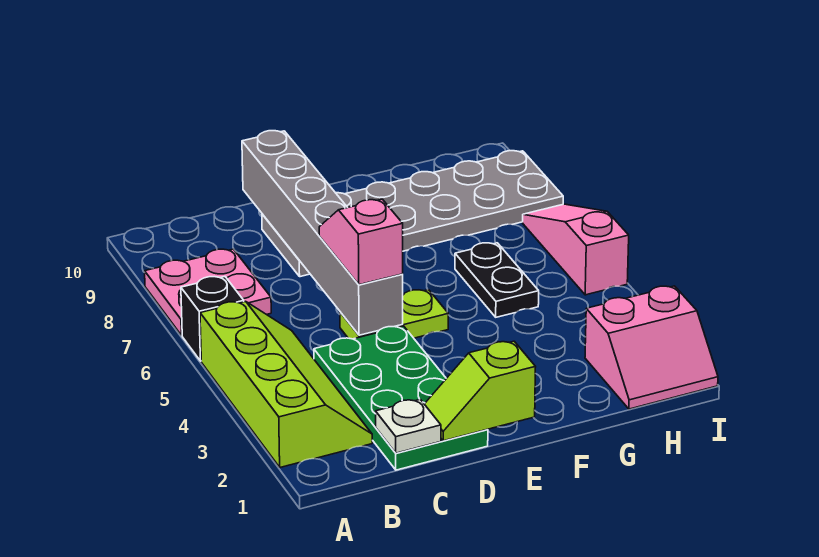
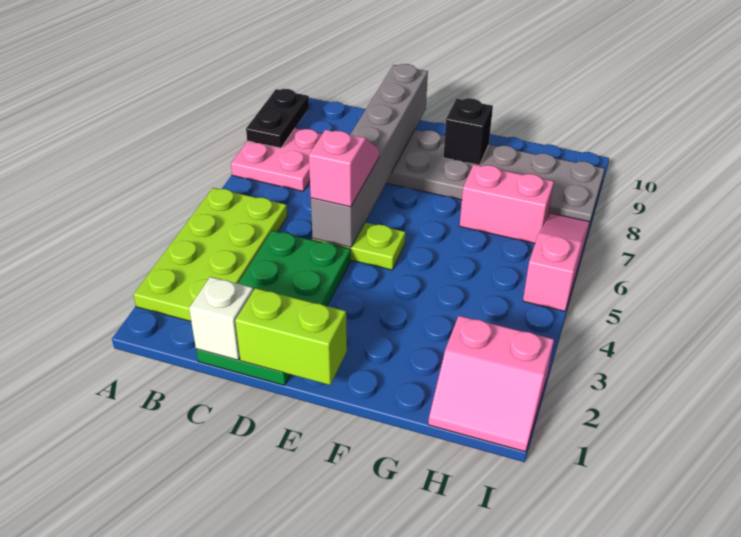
lime slope A2:B5 level 1 top A -> lime plate A2:B5 level 1
black brick A6 level 1 -> black brick F9 level 2
white plate C1 level 2 -> white brick C1 level 2
lime slope D1:E1 level 2 top E -> lime brick D1:E1 level 2
black plate G5:G6 level 1 -> black plate A8:A9 level 2
none -> pink brick G7:H7 level 1

